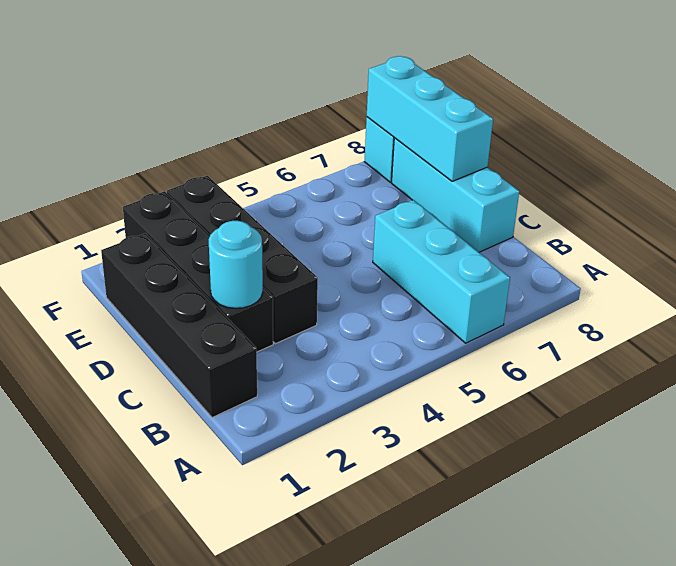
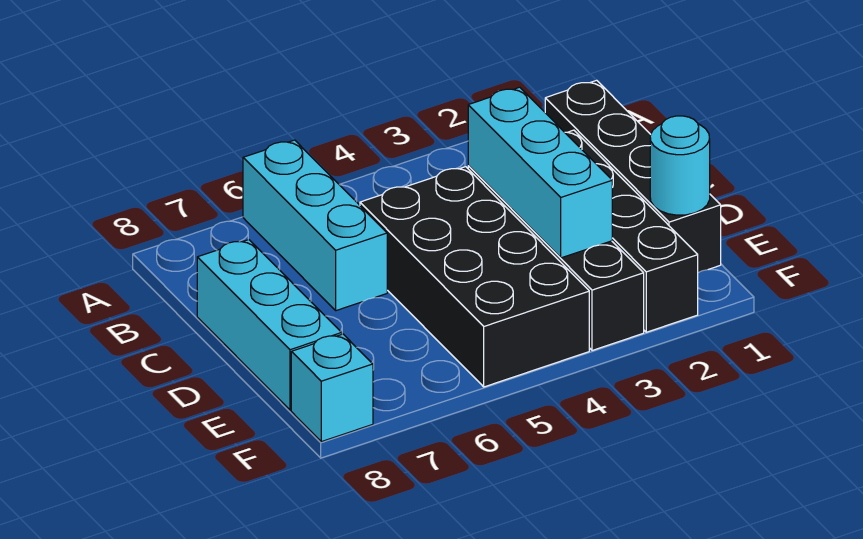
cyan round brick C2 level 2 -> cyan round brick E1 level 2
none -> black brick C4:F5 level 1
cyan brick D8:F8 level 2 -> cyan brick C3:E3 level 2

